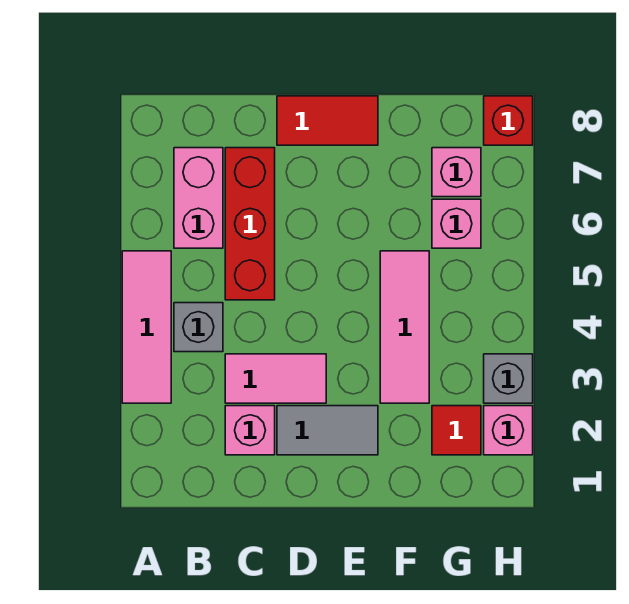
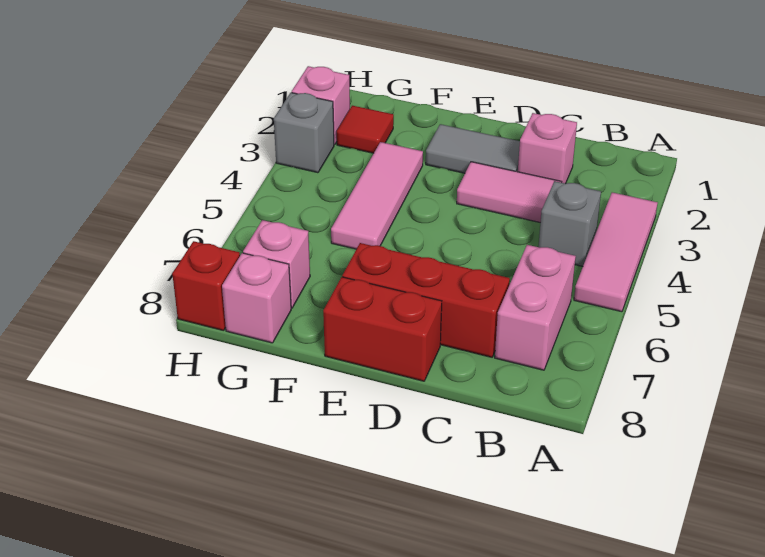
red brick C5:C7 level 1 -> red brick C7:E7 level 1
red tile D8:E8 level 1 -> red brick D8:E8 level 1
pink brick G6 level 1 -> pink brick G8 level 1

